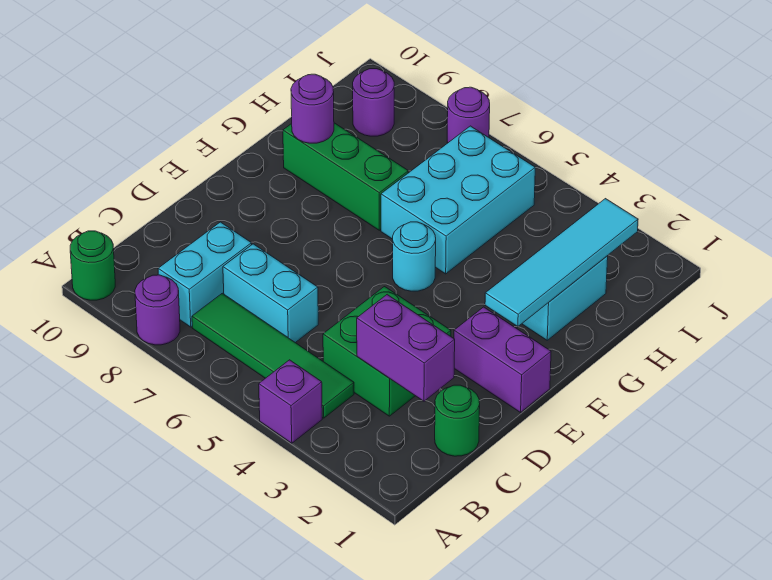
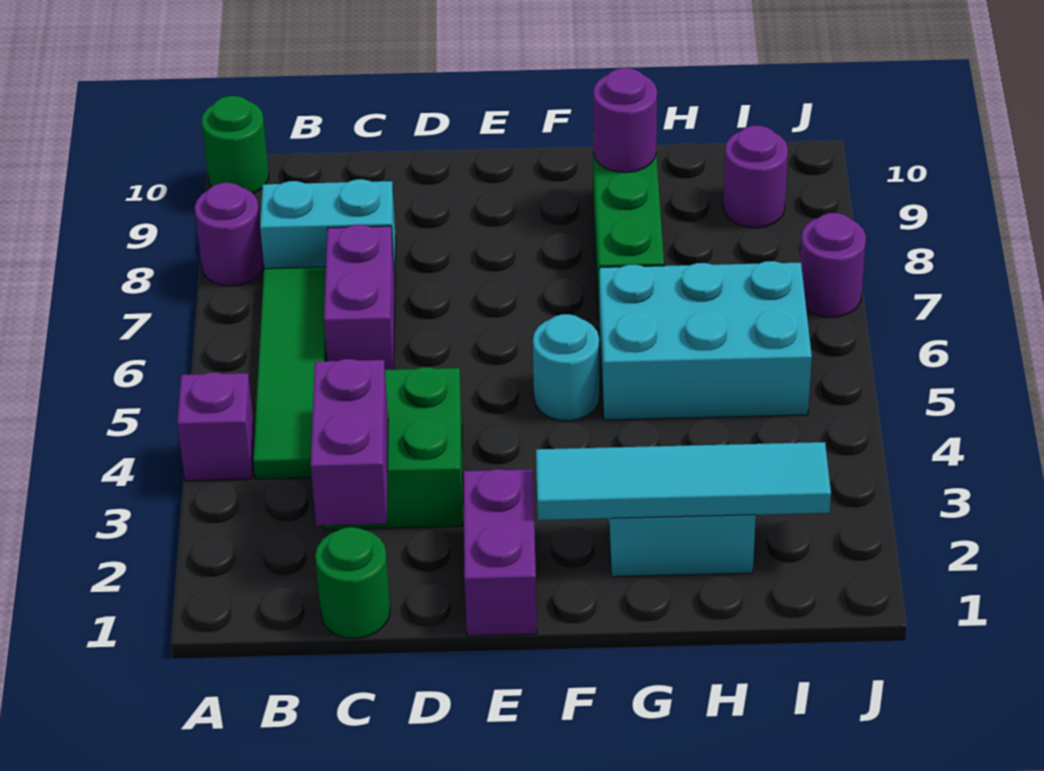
cyan brick C6:C7 level 1 -> purple brick C6:C7 level 1

